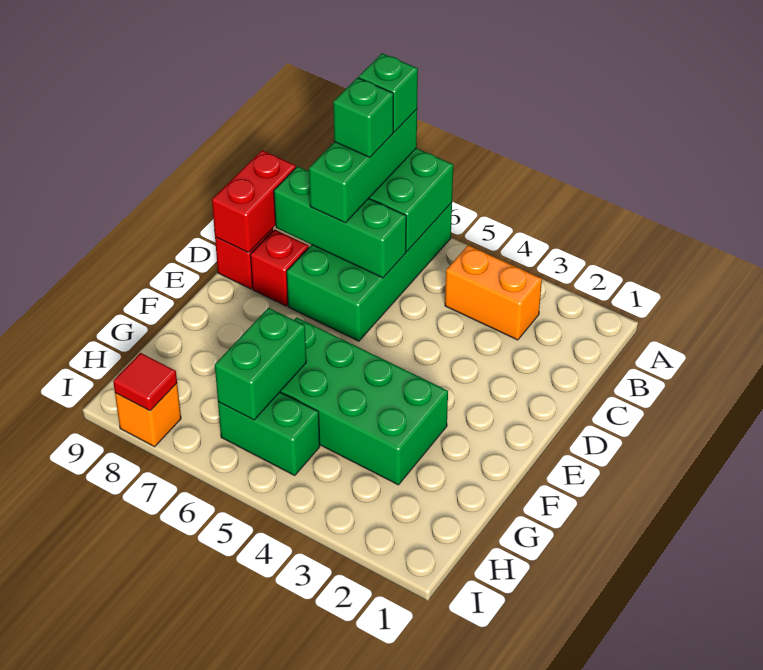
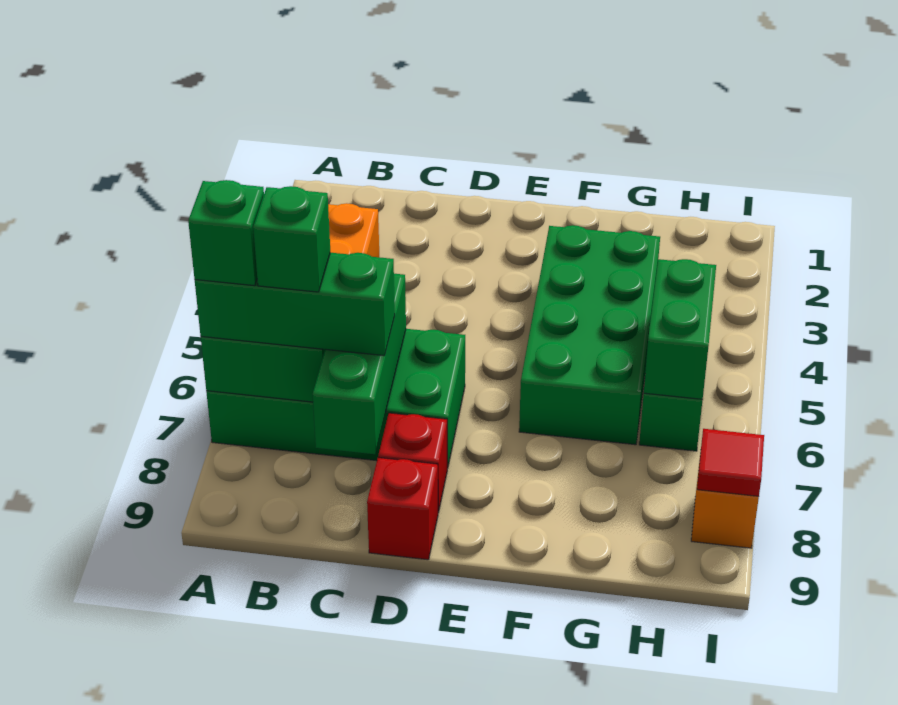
red brick C9:D9 level 2 -> none
green brick G6:H6 level 2 -> green brick H5:H6 level 2

